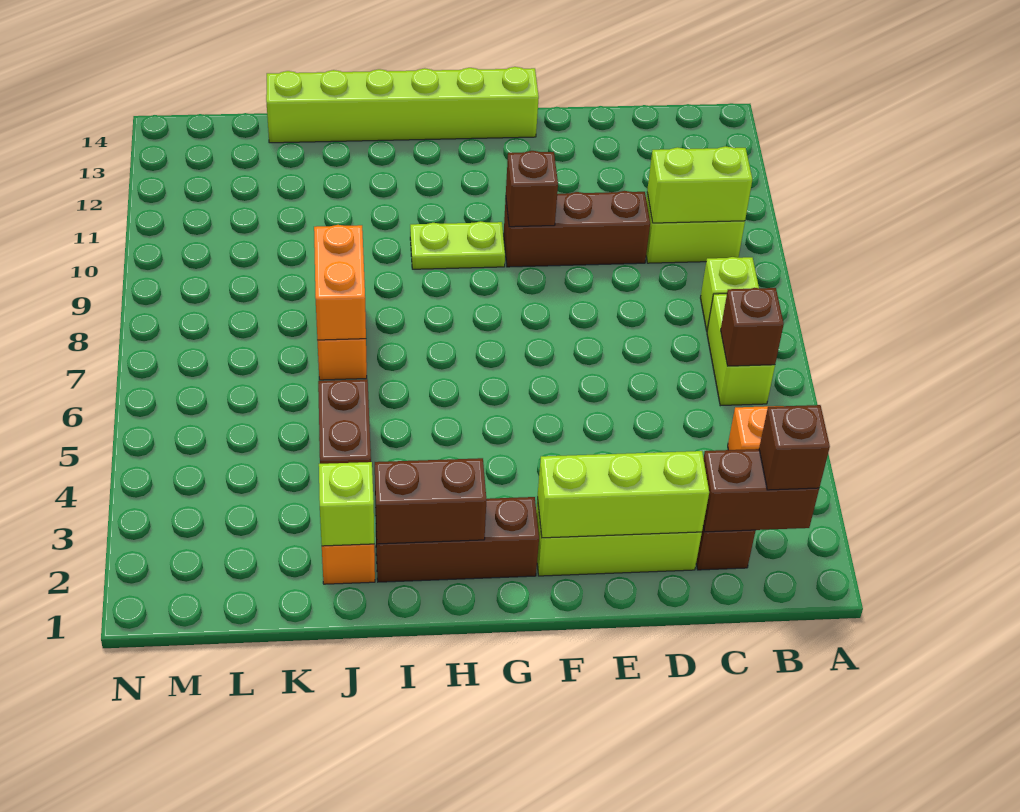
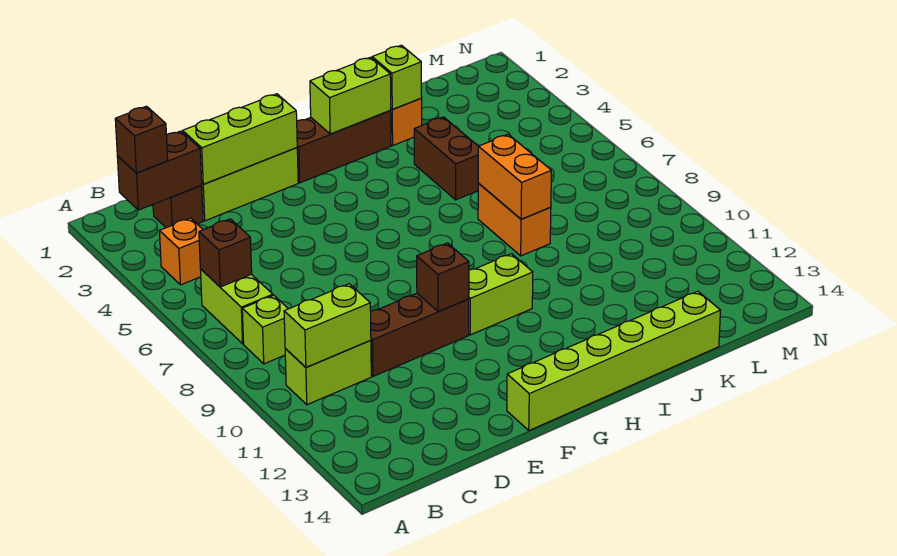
lime plate G10:H10 level 1 -> lime brick G10:H10 level 1
brown brick H2:I2 level 2 -> lime brick H2:I2 level 2

